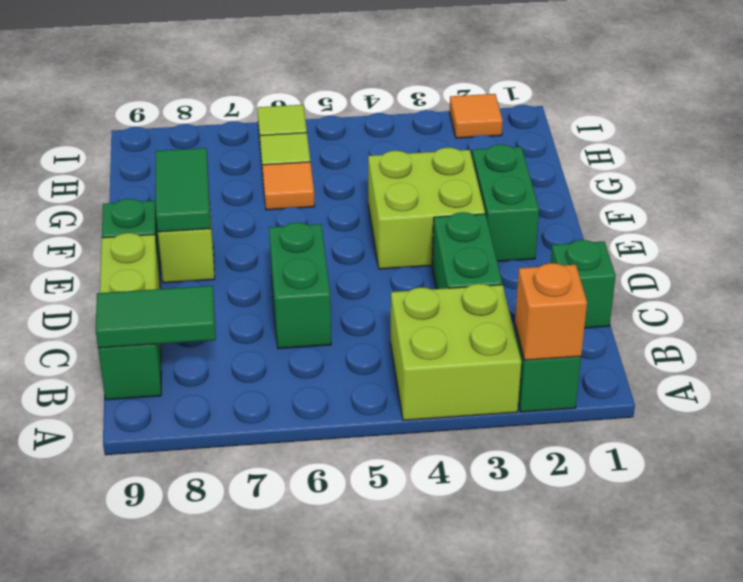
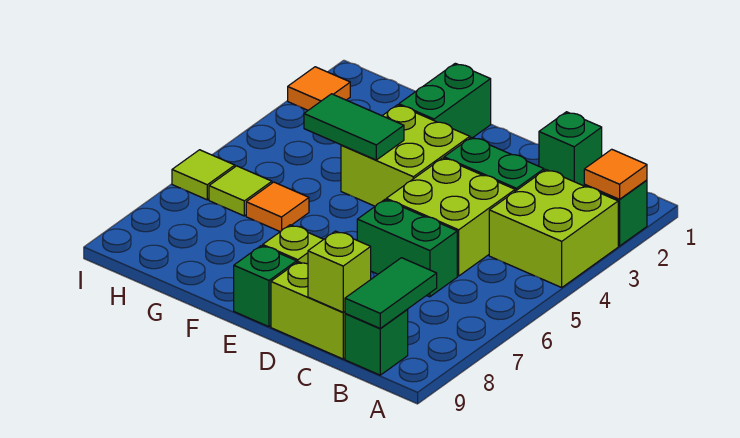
orange brick A2 level 2 -> orange tile A2 level 2
none -> lime brick C4:D5 level 1
none -> lime brick C9 level 2
green brick E2:F2 level 1 -> green brick F1:F2 level 1
green tile E8:F8 level 2 -> green tile F4:G4 level 2

